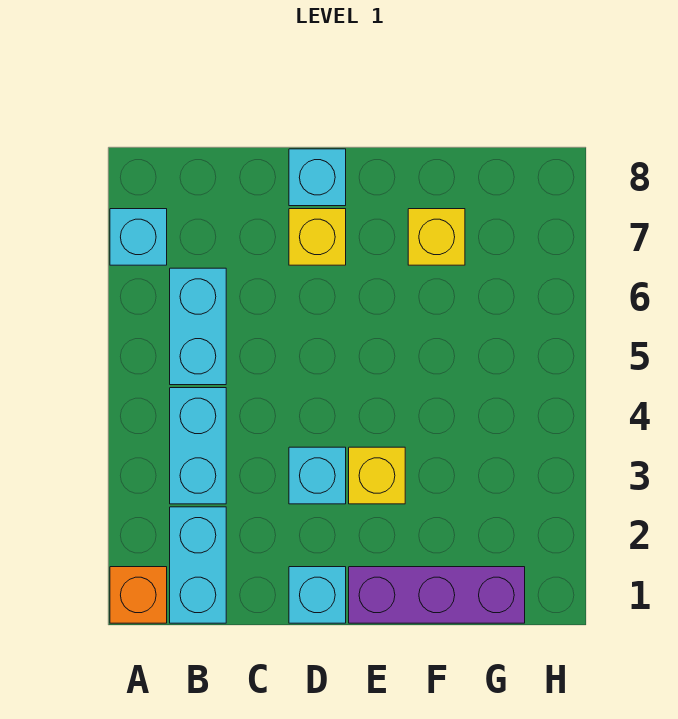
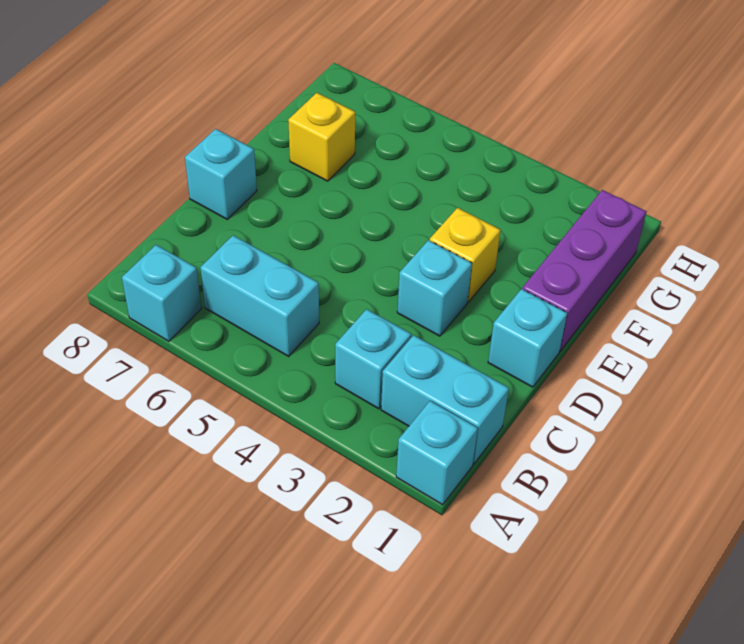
orange brick A1 level 1 -> cyan brick A1 level 1
cyan brick B3:B4 level 1 -> cyan brick B3 level 1
yellow brick D7 level 1 -> none

